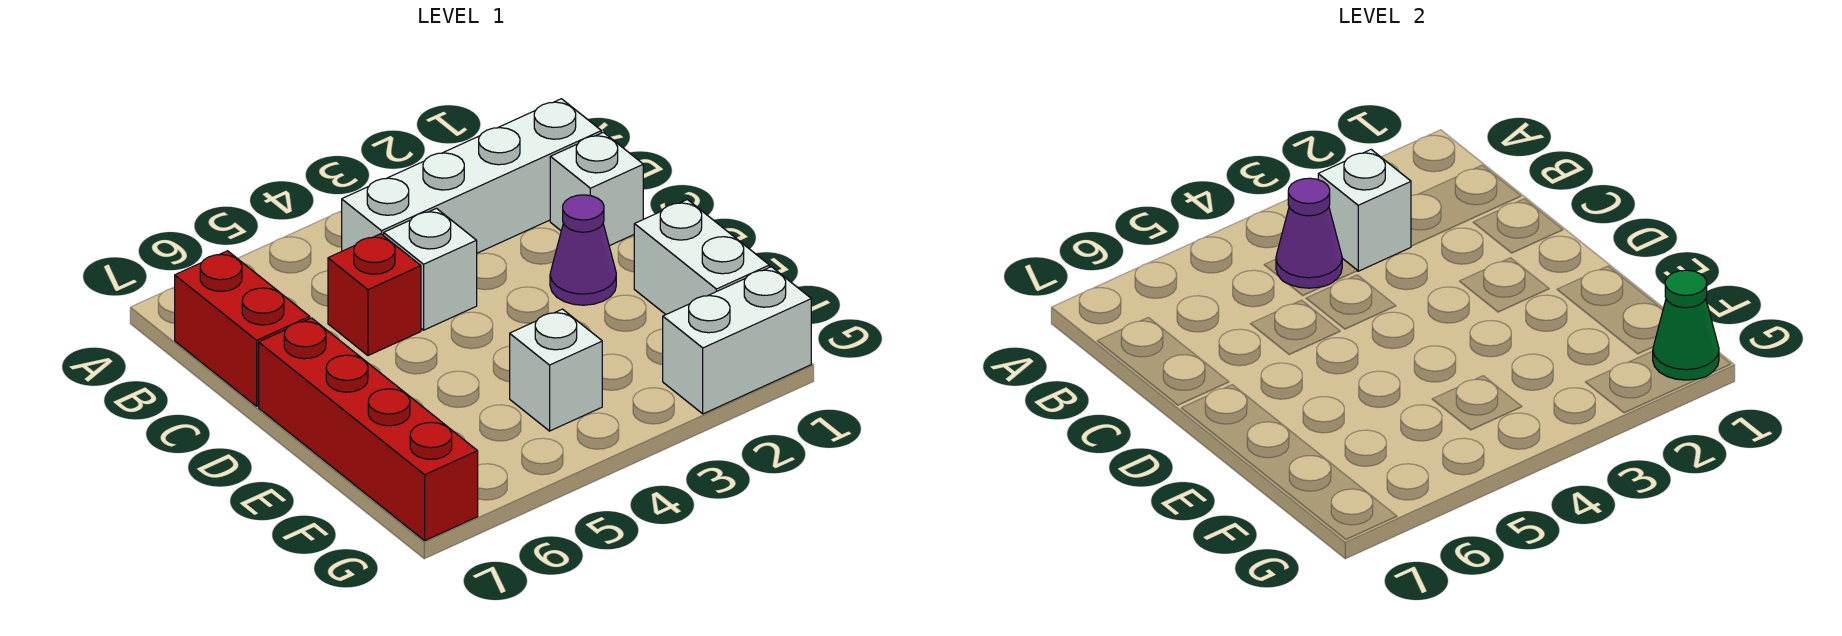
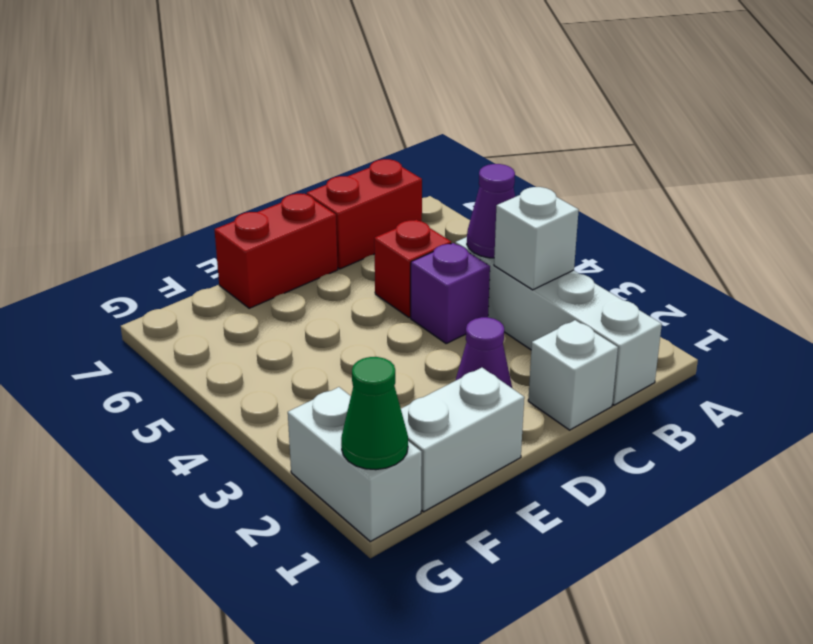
white brick C4 level 1 -> purple brick C4 level 1
red brick D7:G7 level 1 -> red brick D7:E7 level 1
white brick F4 level 1 -> none

